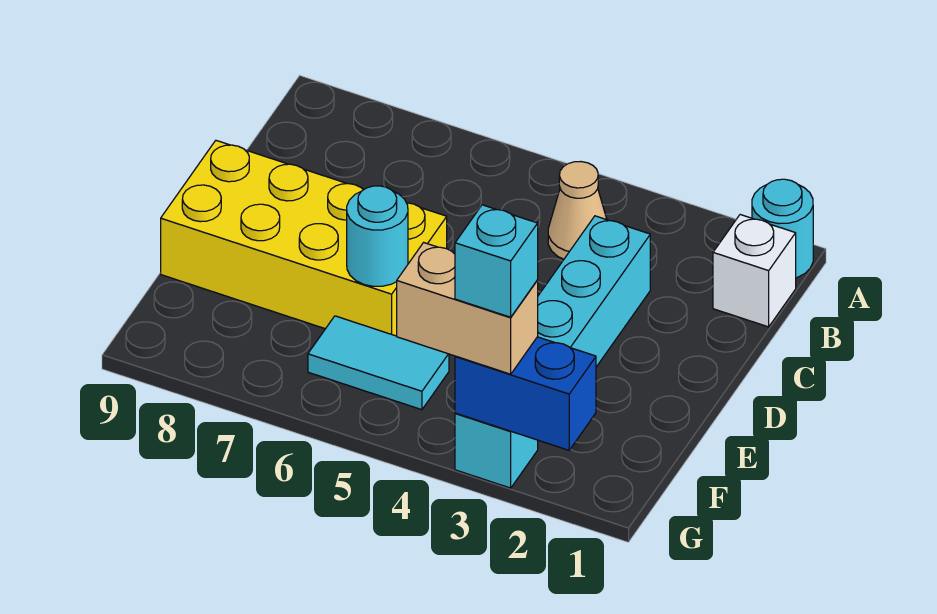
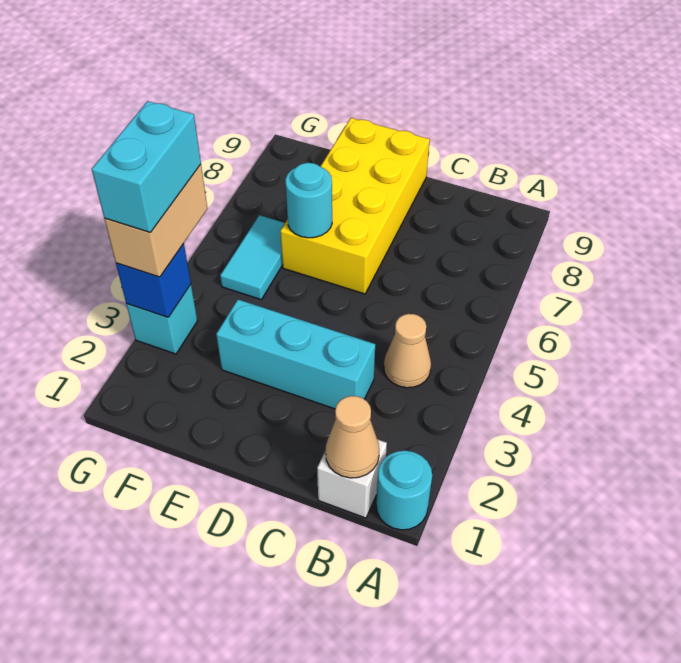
none -> tan cone B1 level 2
blue brick G2:G3 level 2 -> blue brick G3 level 2
cyan brick G3 level 4 -> cyan brick G3:G4 level 4

